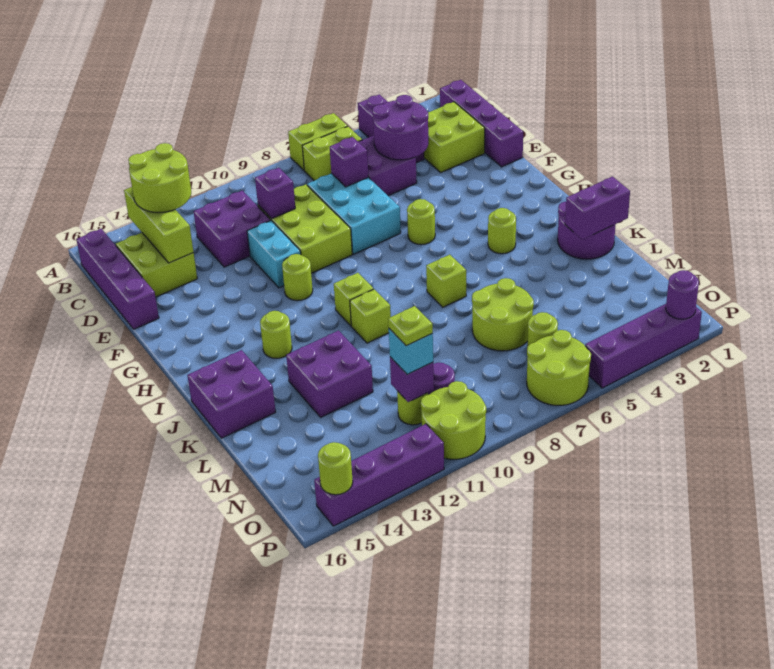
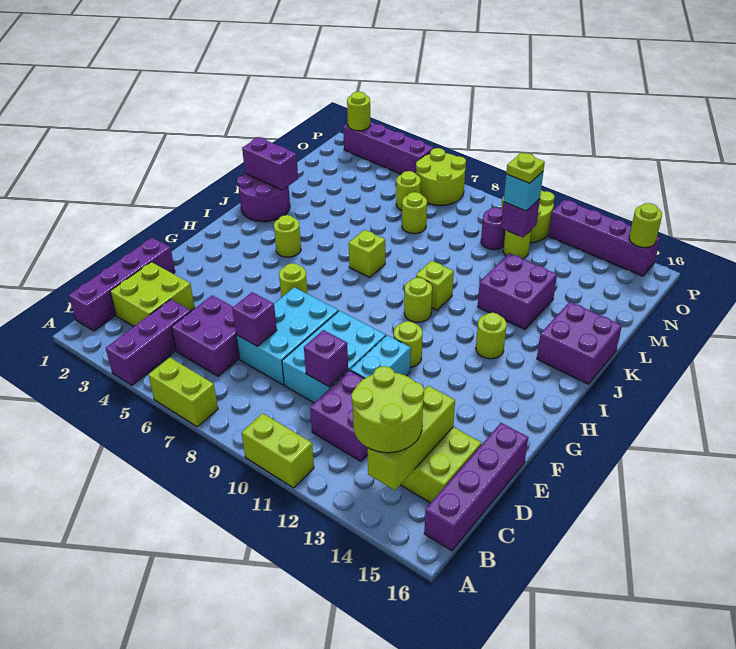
lime brick B6:B7 level 1 -> lime brick A10:A11 level 1
purple round brick C4:D5 level 2 -> none
lime brick D9:F10 level 1 -> cyan brick D9:F10 level 1
lime brick I10 level 1 -> lime round brick I10 level 1
lime round brick L6:M7 level 1 -> lime round brick M7 level 1
purple round brick P2 level 2 -> lime round brick P2 level 2

